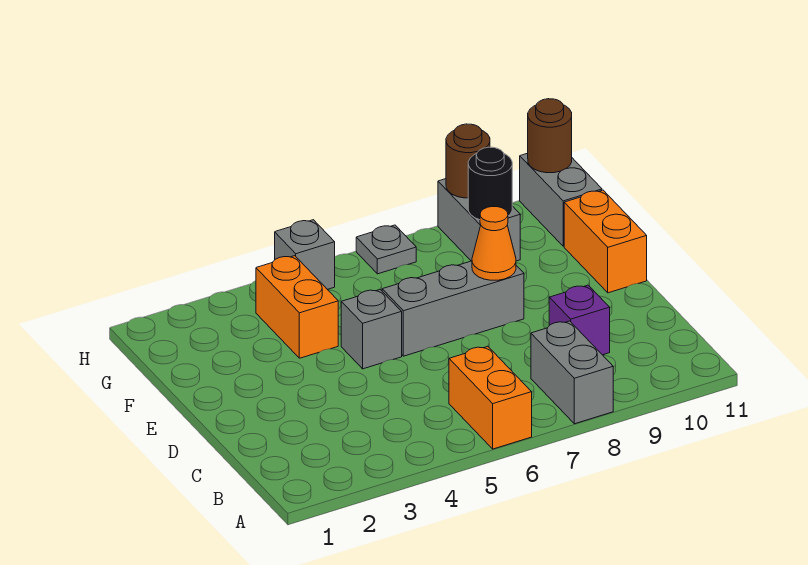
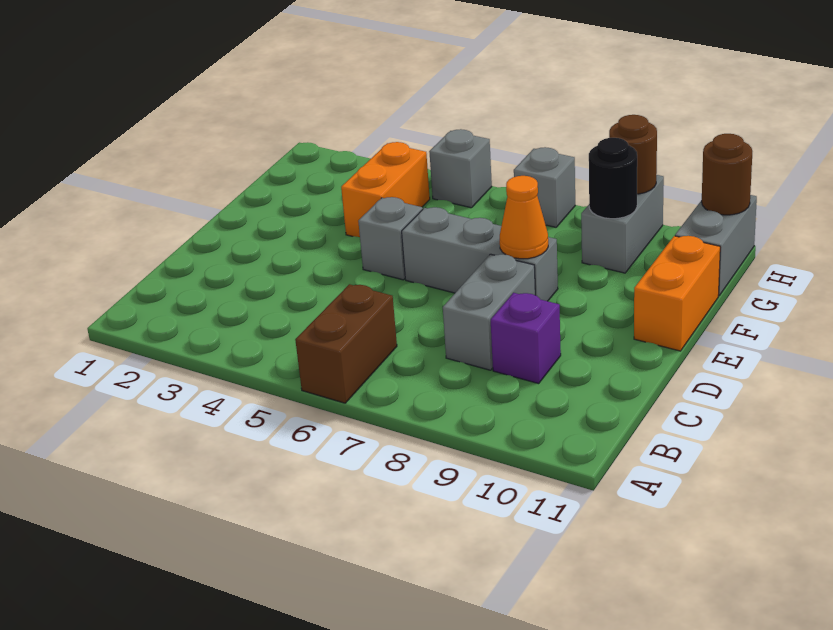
orange brick A6:B6 level 1 -> brown brick A6:B6 level 1
grey brick A8:B8 level 1 -> grey brick C8:D8 level 1
grey plate H7 level 1 -> grey brick H7 level 1

